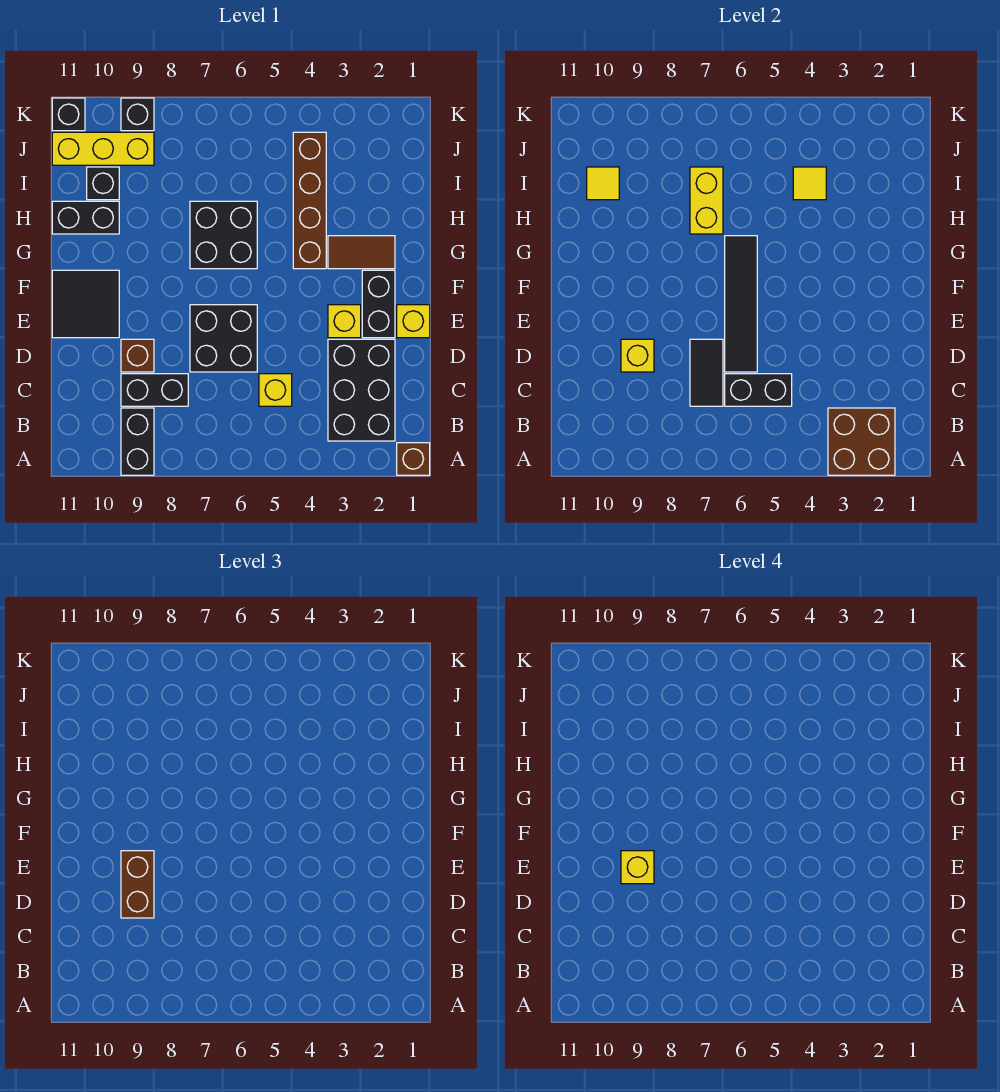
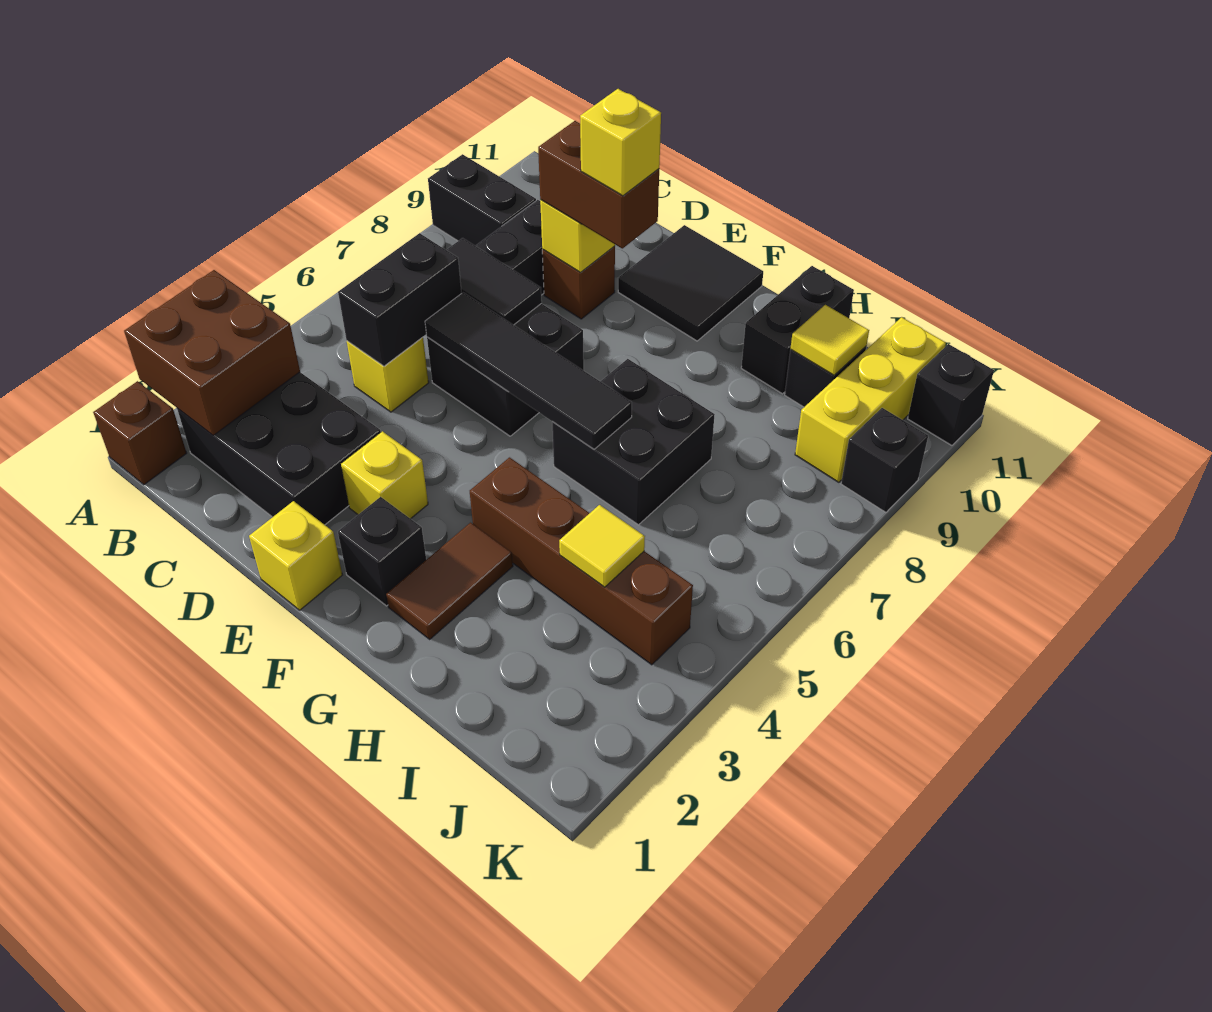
black brick E2:F2 level 1 -> black brick F2 level 1
yellow brick H7:I7 level 2 -> none

